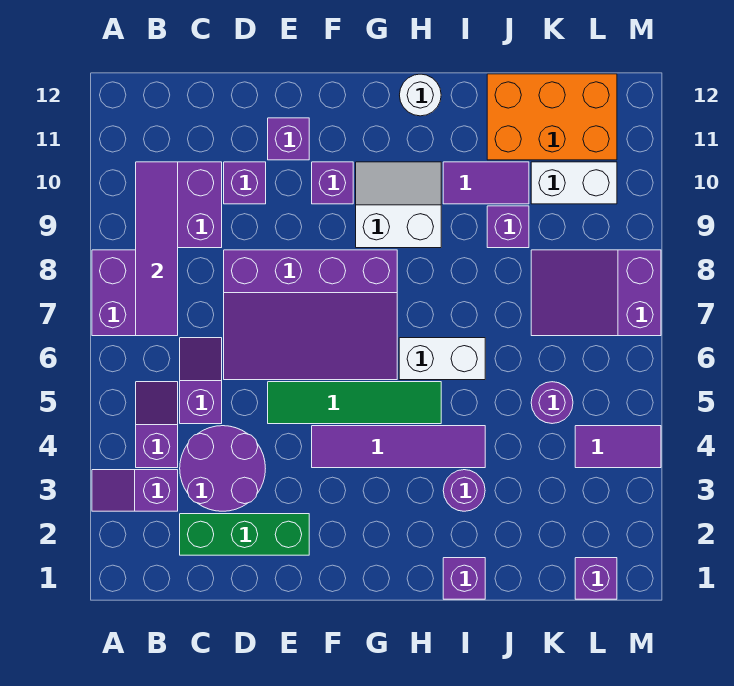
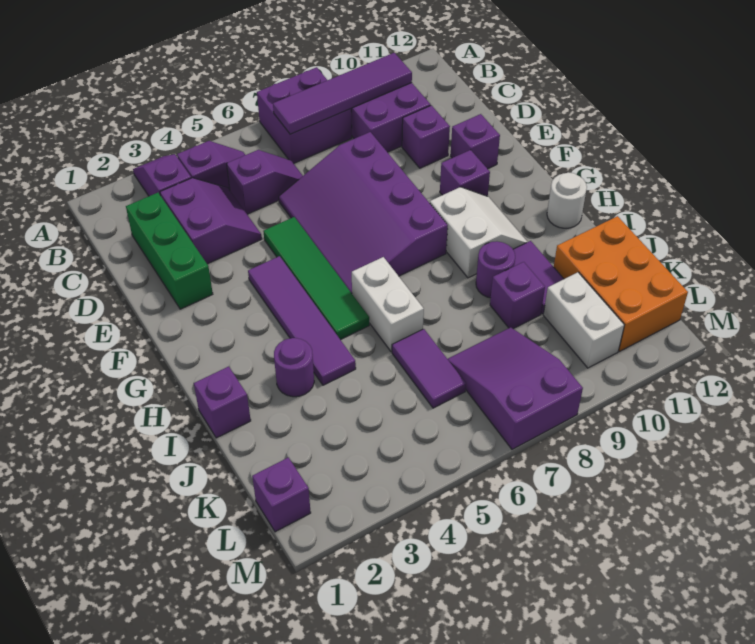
purple round brick C3:D4 level 1 -> purple slope C3:D4 level 1 top 3
purple round brick K5 level 1 -> purple round brick I9 level 1
purple tile L4:M4 level 1 -> purple tile J6:K6 level 1

